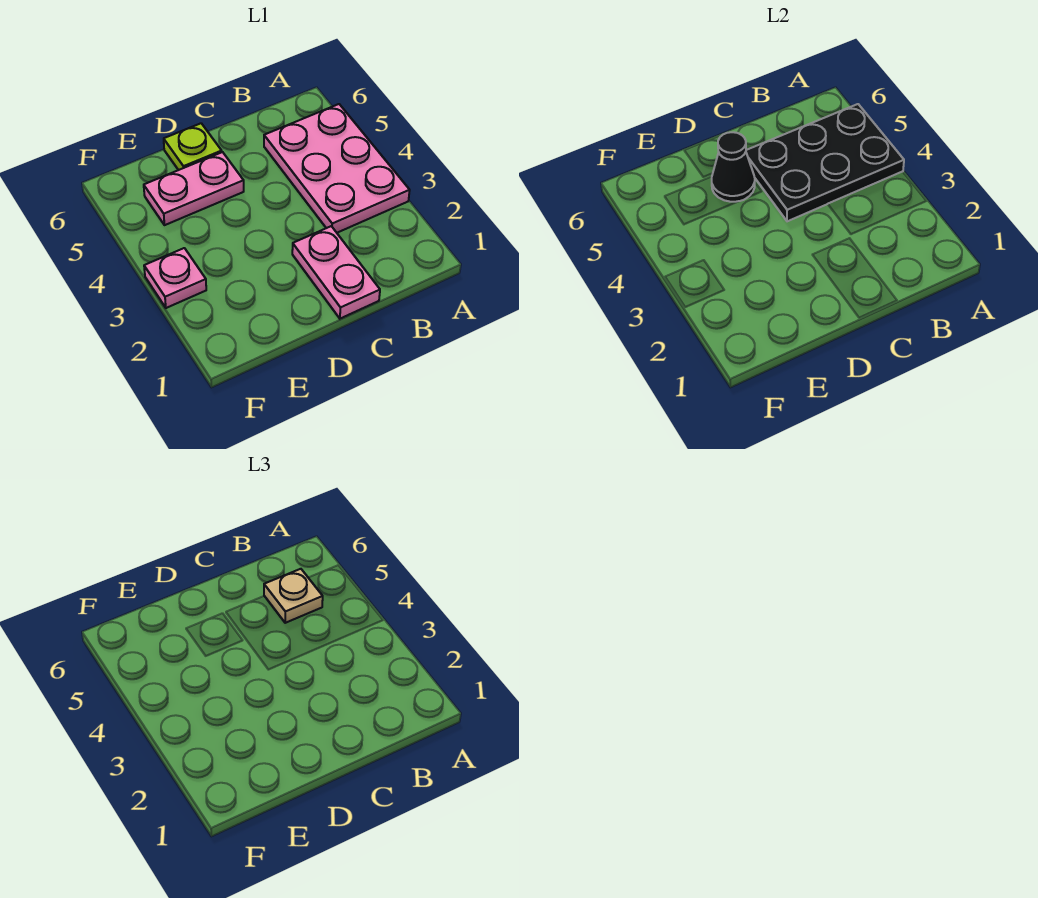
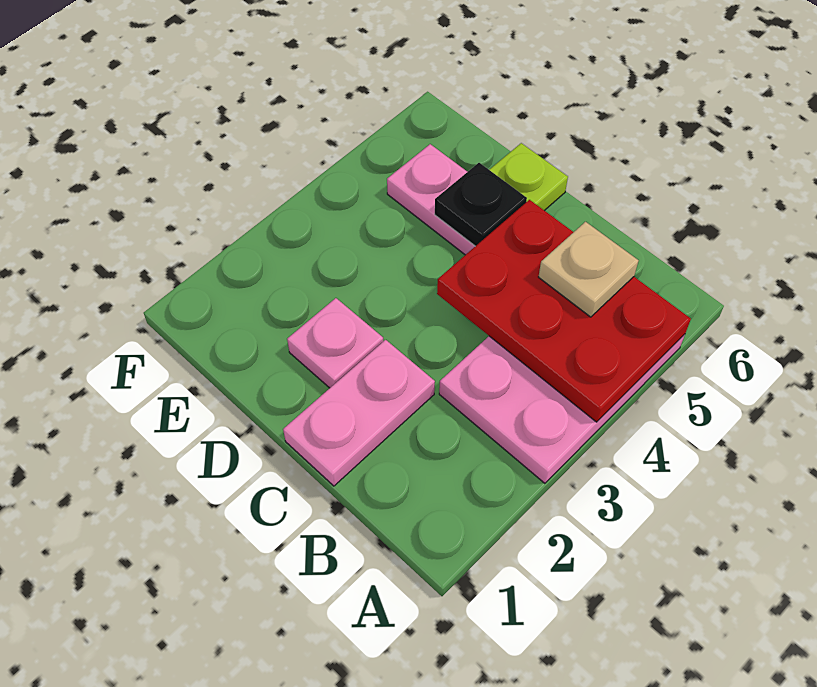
black plate A4:C5 level 2 -> red plate A4:C5 level 2
black cone D5 level 2 -> black plate D5 level 2
pink plate F3 level 1 -> pink plate D2 level 1

